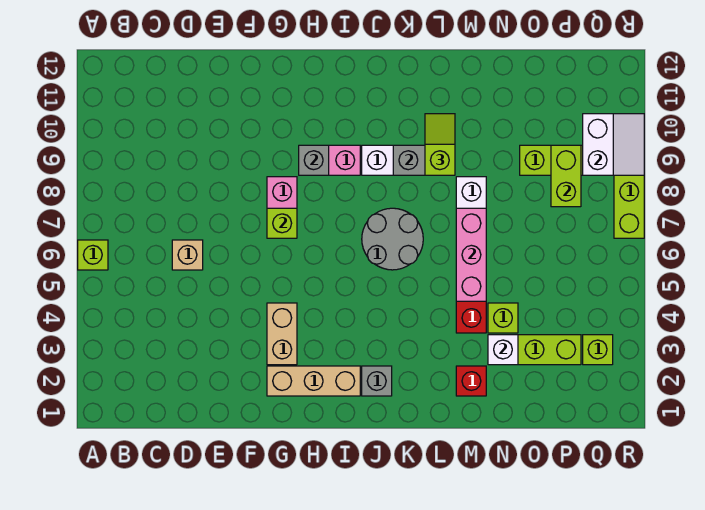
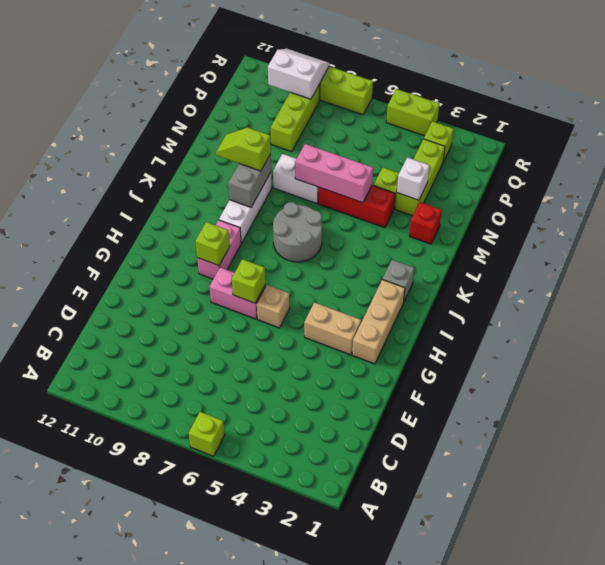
tan brick D6 level 1 -> tan brick G6 level 1
grey brick H9 level 2 -> lime brick H9 level 2
lime brick P8:P9 level 2 -> lime brick R4:R5 level 1

